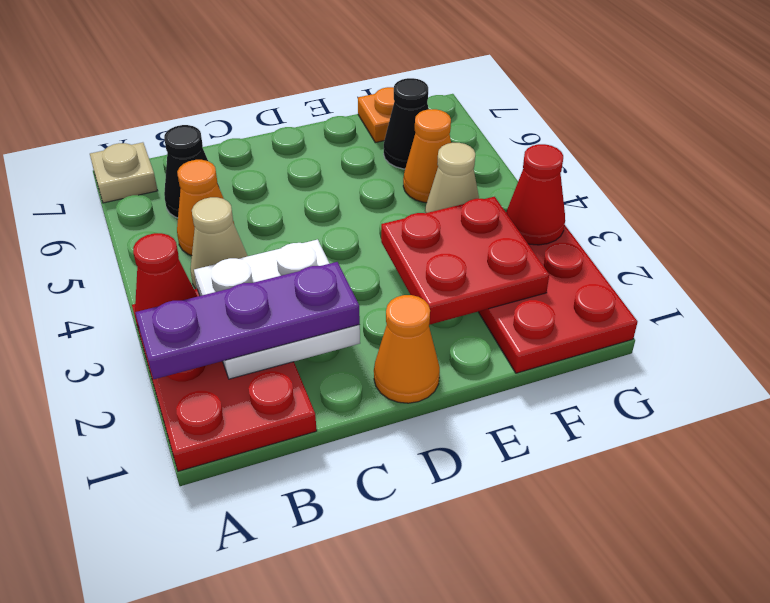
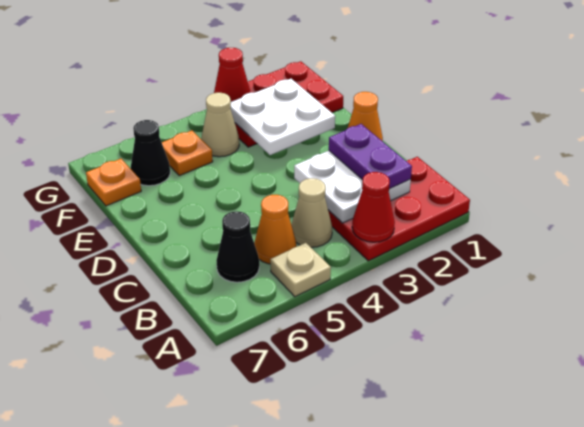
purple plate A2:C2 level 3 -> purple plate B2:C2 level 3
tan plate A7 level 1 -> tan plate A5 level 1
red plate E2:F3 level 2 -> white plate E2:F3 level 2
orange cone F5 level 1 -> orange plate F5 level 1

